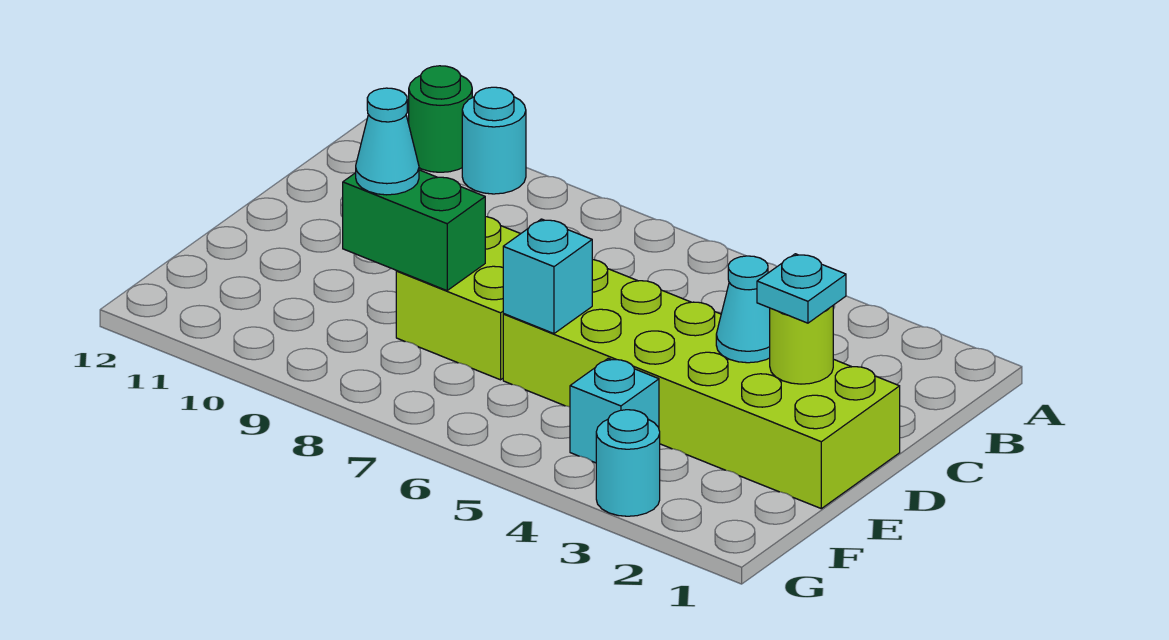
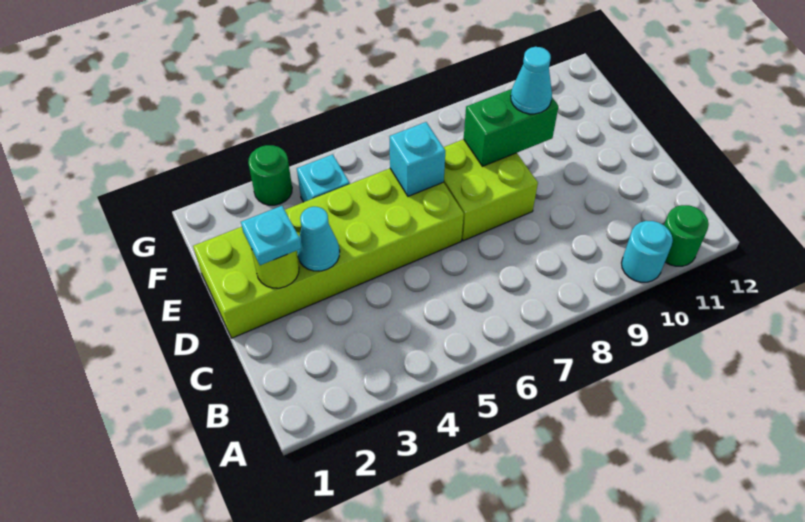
cyan round brick G3 level 1 -> green round brick G3 level 1

